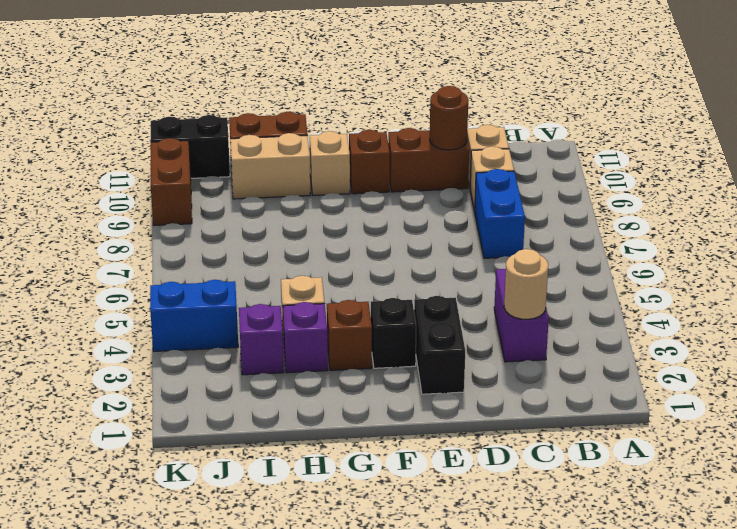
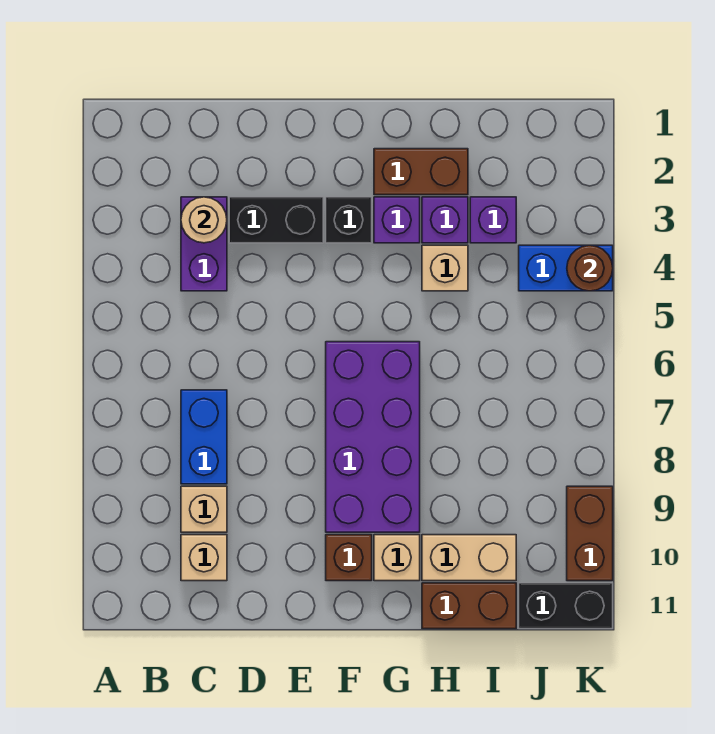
brown brick D10:E10 level 1 -> brown brick G2:H2 level 1
brown round brick D10 level 2 -> brown round brick K4 level 2
black brick E2:E3 level 1 -> black brick D3:E3 level 1
none -> purple brick F6:G9 level 1
brown brick G3 level 1 -> purple brick G3 level 1

